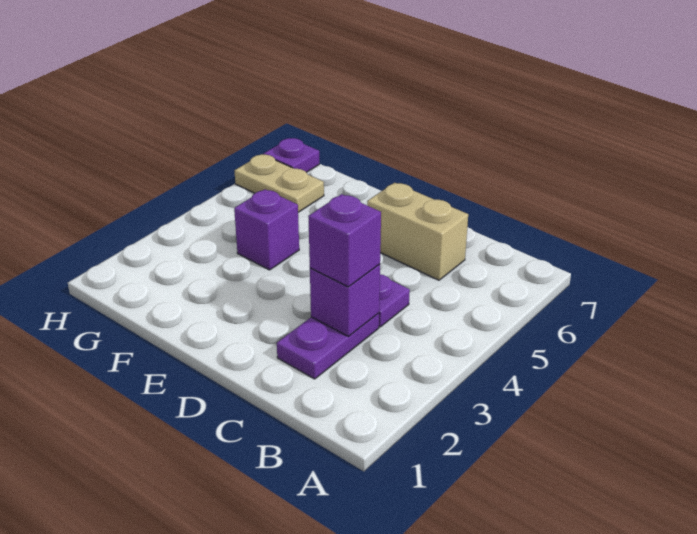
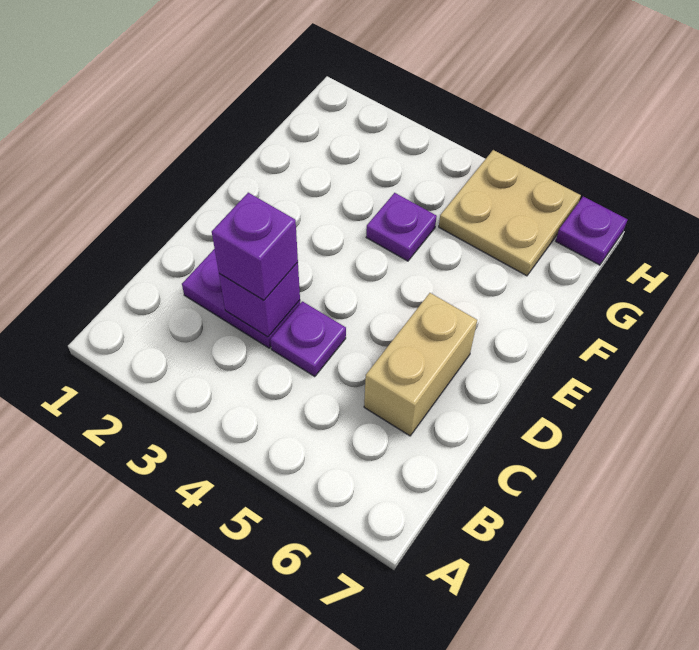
purple brick F4 level 1 -> purple plate F4 level 1
tan plate G6:H6 level 1 -> tan plate G5:H6 level 1

